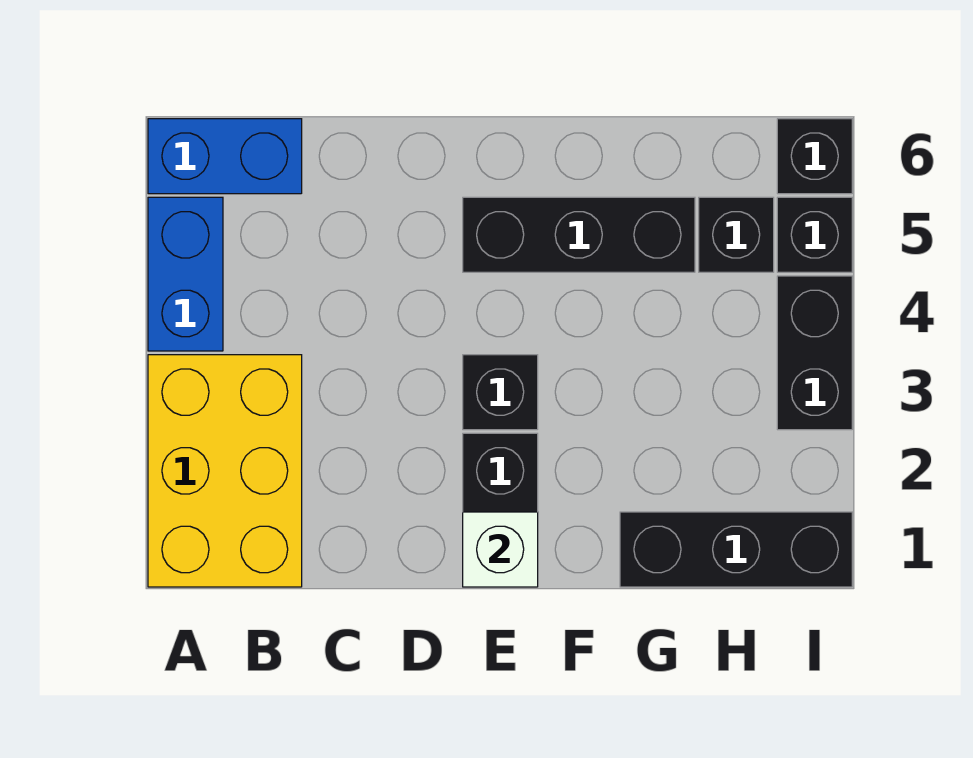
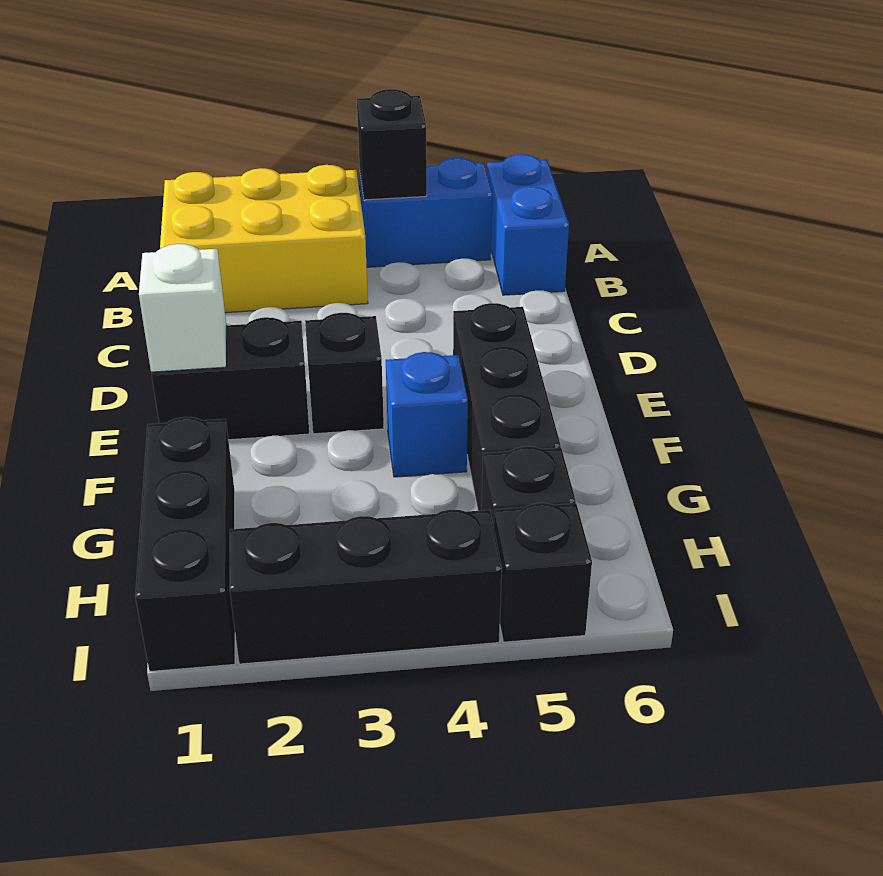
none -> blue brick F4 level 1
black brick I3:I4 level 1 -> black brick I2:I4 level 1
black brick I6 level 1 -> black brick A4 level 2

